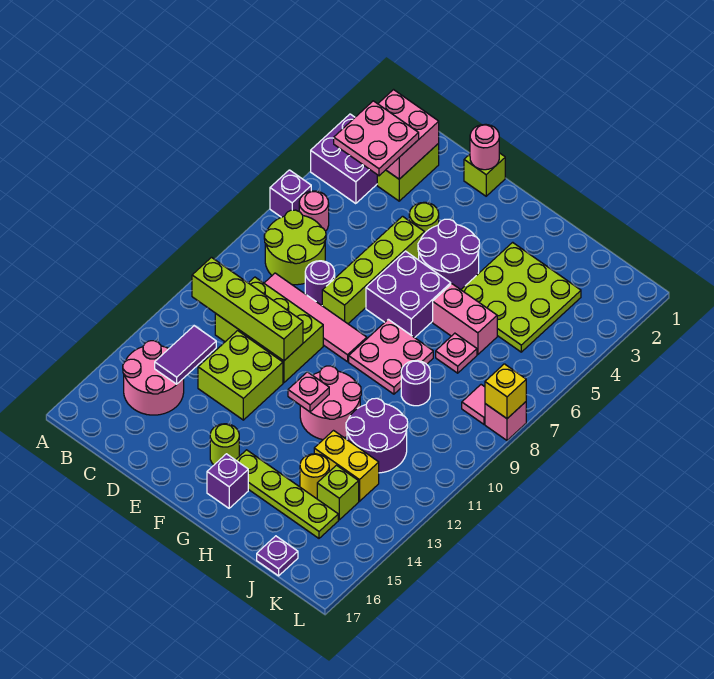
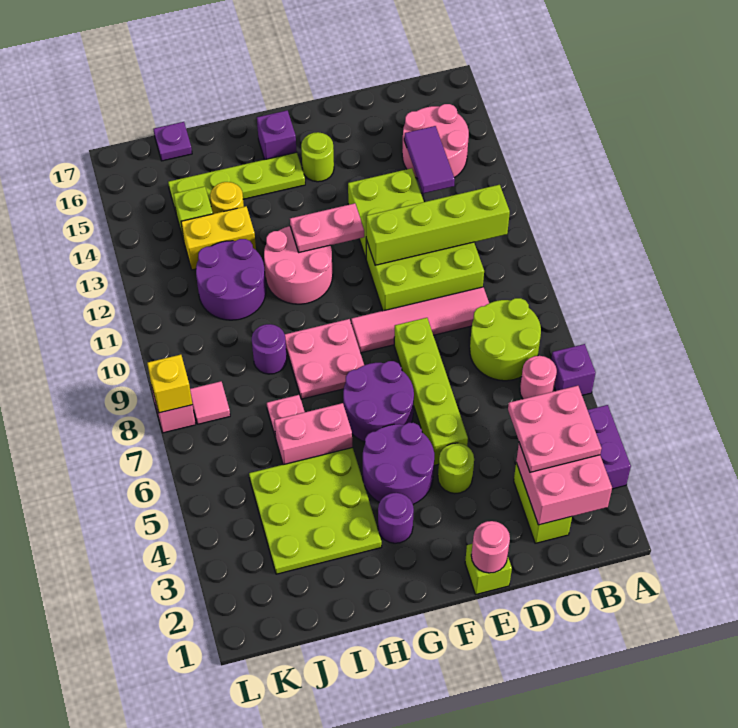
purple round brick D8 level 1 -> purple round brick G3 level 1
purple brick F6:G7 level 1 -> purple round brick F6:G7 level 1
pink plate G12 level 2 -> pink plate F12:G12 level 2

